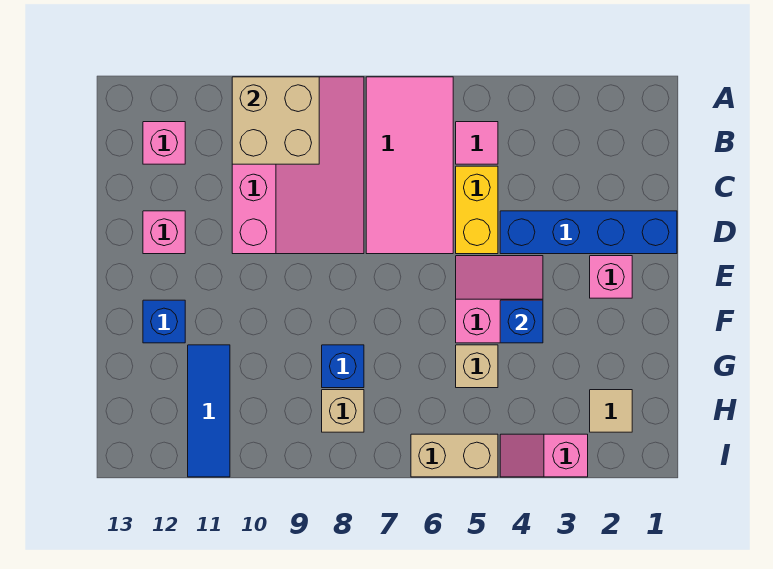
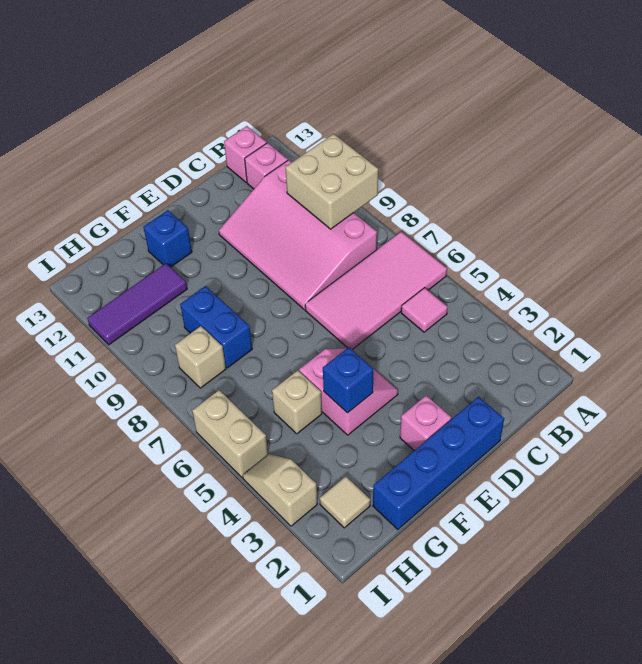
pink slope A8:D10 level 1 top 10 -> pink slope B8:D11 level 1 top B
yellow brick C5:D5 level 1 -> none
blue brick D1:D4 level 1 -> blue brick D1:G1 level 1
pink brick D12 level 1 -> pink brick B13 level 1
blue brick G8 level 1 -> blue brick G8:G9 level 1
blue tile G11:I11 level 1 -> purple tile G11:I11 level 1
pink slope I3:I4 level 1 top 3 -> tan slope I3:I4 level 1 top 3

